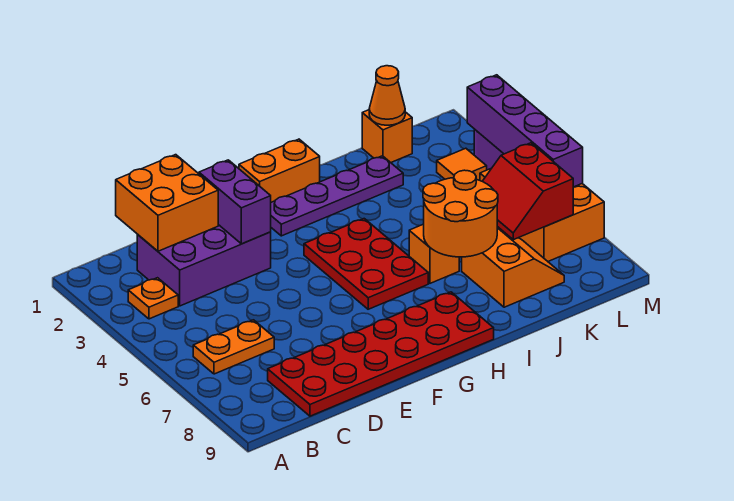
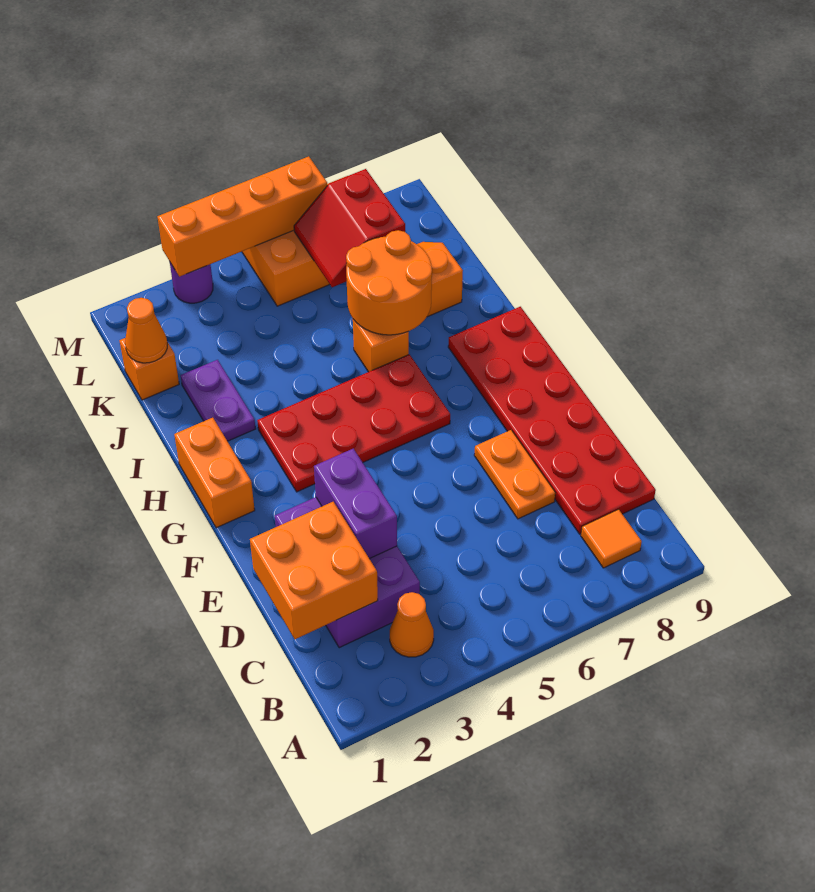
orange plate B3 level 1 -> orange cone B3 level 1
orange plate B6:C6 level 1 -> orange plate D7:E7 level 1
purple brick E2:E3 level 2 -> purple brick D3:E3 level 2
purple plate G2:J2 level 1 -> purple plate I2:J2 level 1
red plate G4:H6 level 1 -> red plate G3:H6 level 1
red slope K6:L7 level 2 top L -> red slope K6:L7 level 2 top 7
orange tile L3 level 1 -> orange tile B8 level 1
purple brick M3:M6 level 2 -> orange brick M3:M6 level 2

